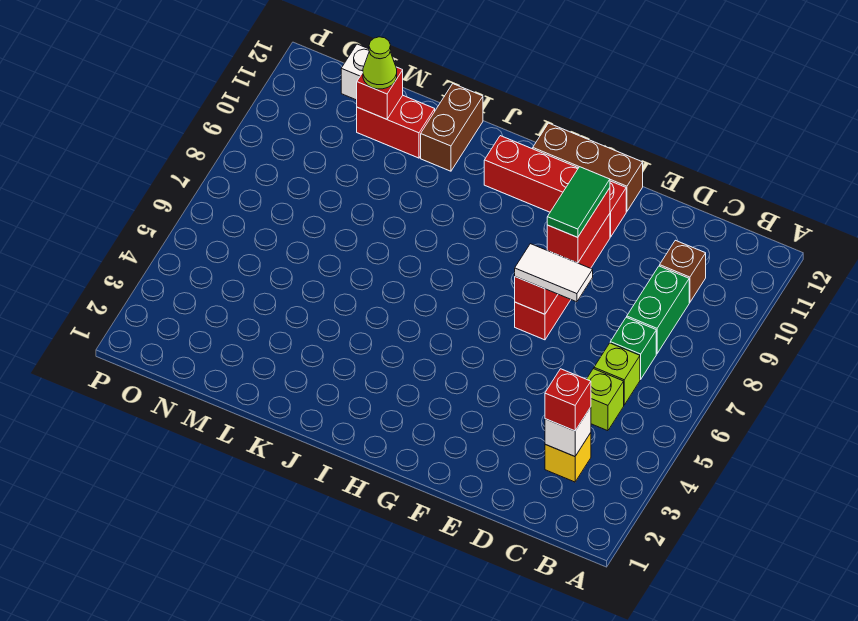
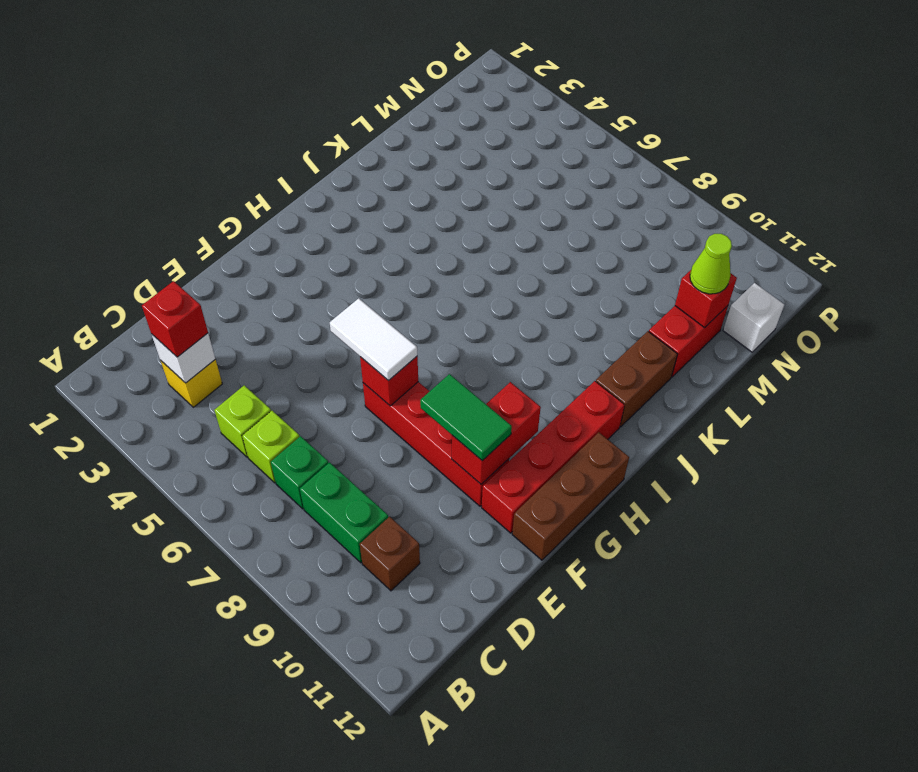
white tile E7:F7 level 3 -> white tile F6:F7 level 3
red brick F9:F10 level 2 -> red brick F10:G10 level 2
brown brick K11:K12 level 1 -> brown brick J11:K11 level 1

